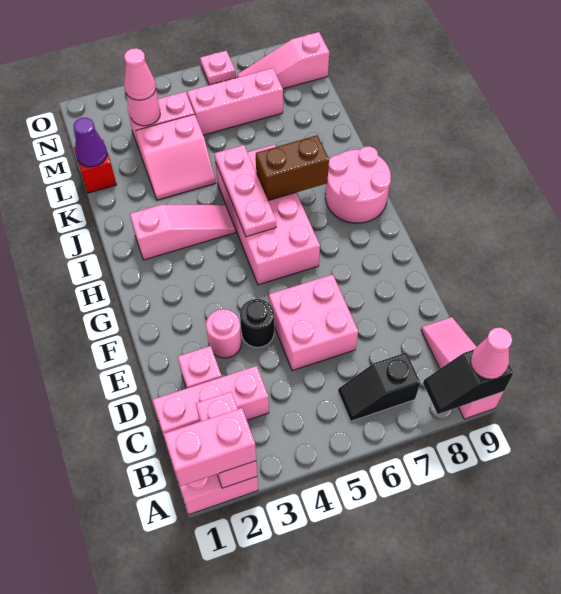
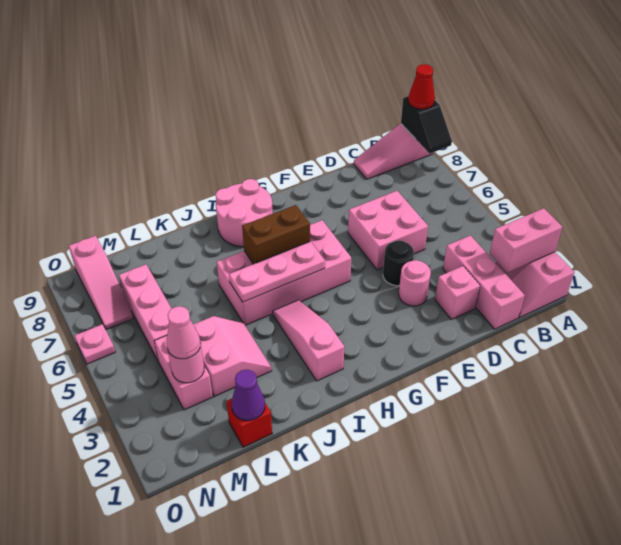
pink brick A1:A2 level 3 -> none
pink cone A9 level 3 -> red cone A9 level 3
black slope B6:B7 level 1 top 7 -> none
brown brick I6:I7 level 2 -> brown brick H6:I6 level 2

